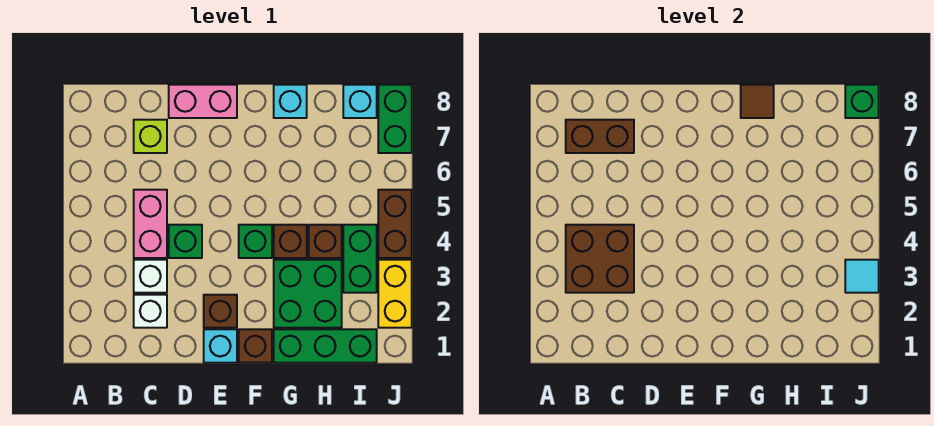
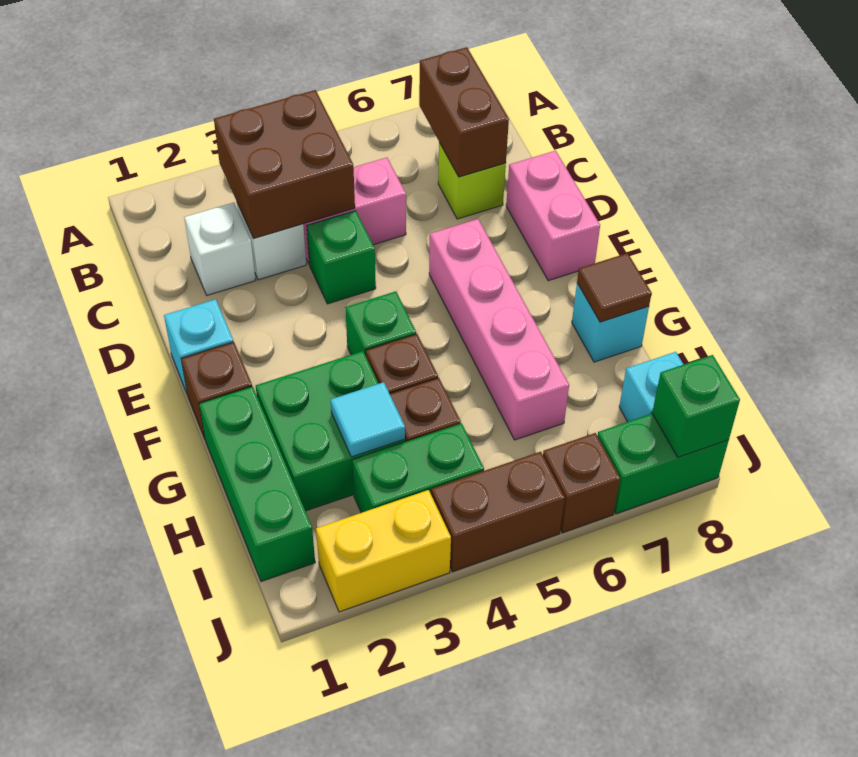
brown brick E2 level 1 -> brown brick J6 level 1
none -> pink brick E6:H6 level 1
cyan tile J3 level 2 -> cyan tile H3 level 2

